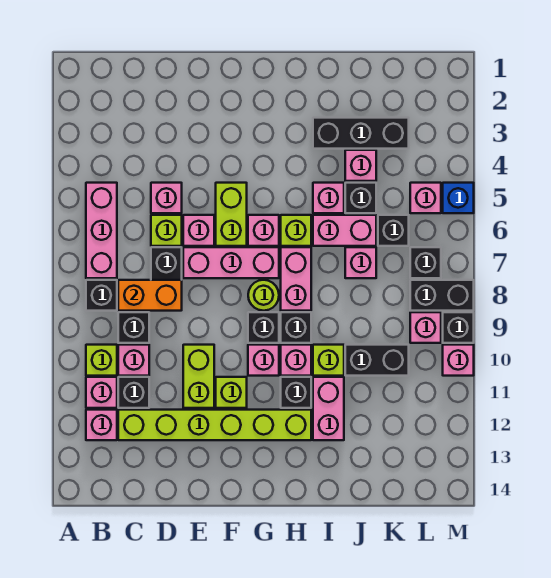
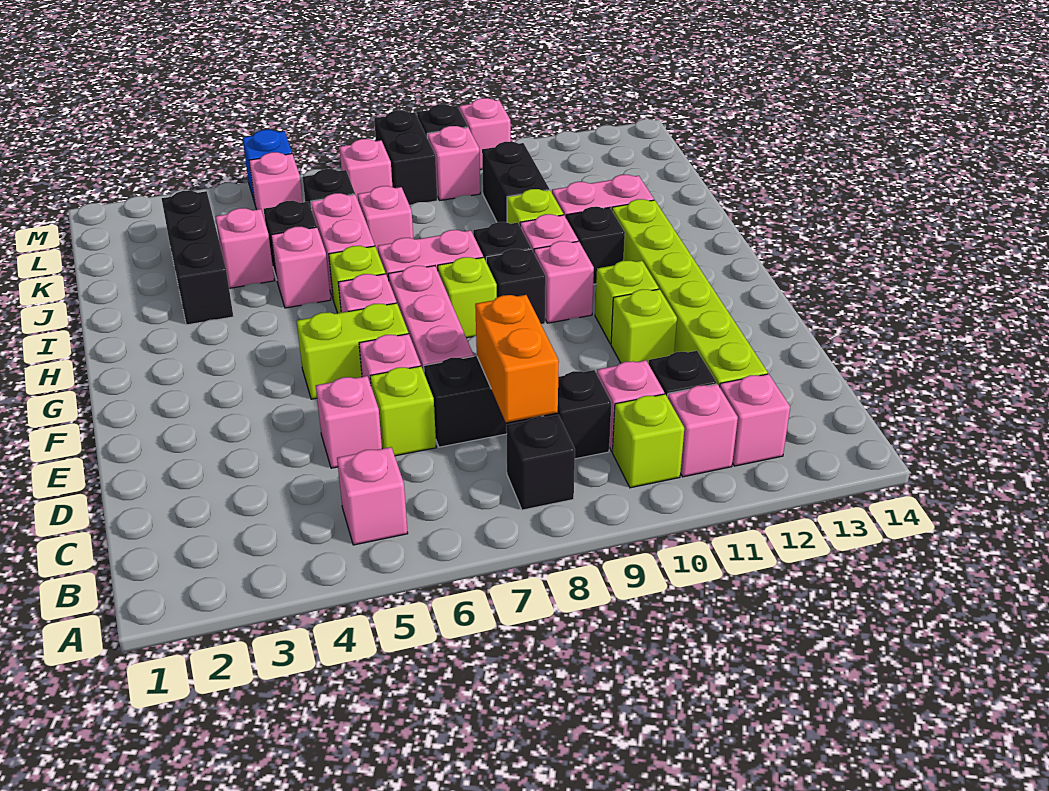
pink brick B5:B7 level 1 -> pink brick B5 level 1
lime brick E10:E11 level 1 -> lime brick E11 level 1
lime round brick G8 level 1 -> lime brick G8 level 1
black brick L7 level 1 -> pink brick L7 level 1

